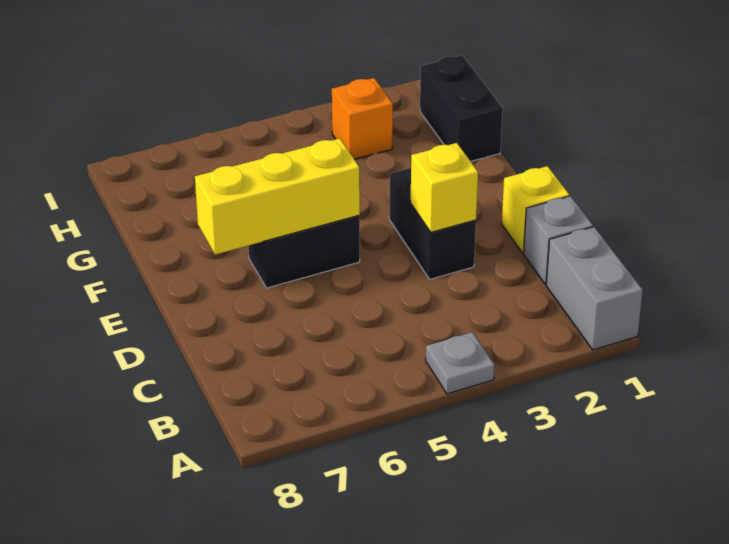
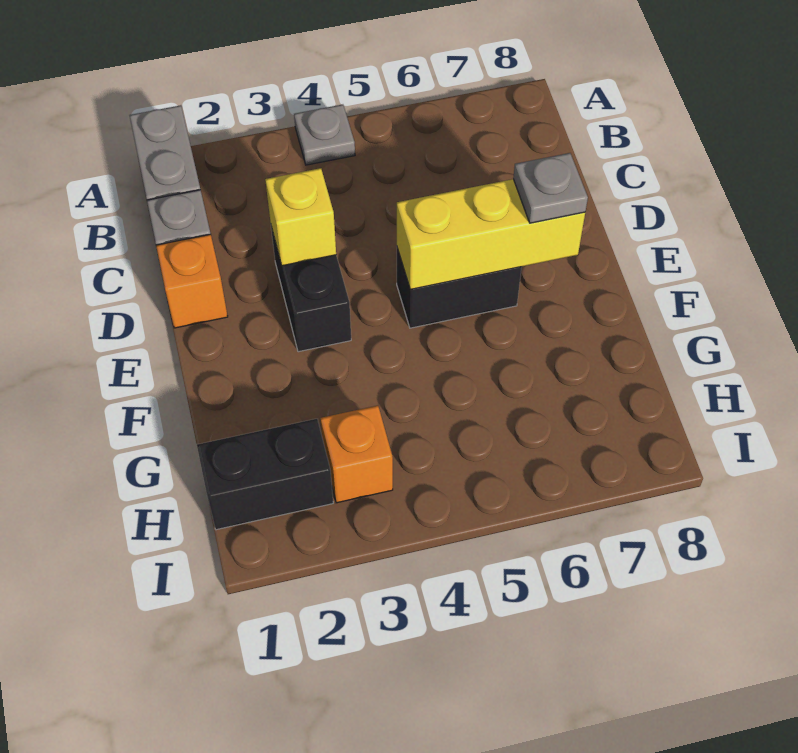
yellow brick D1 level 1 -> orange brick D1 level 1
none -> grey plate E7 level 3
black brick G1:H1 level 1 -> black brick H1:H2 level 1

